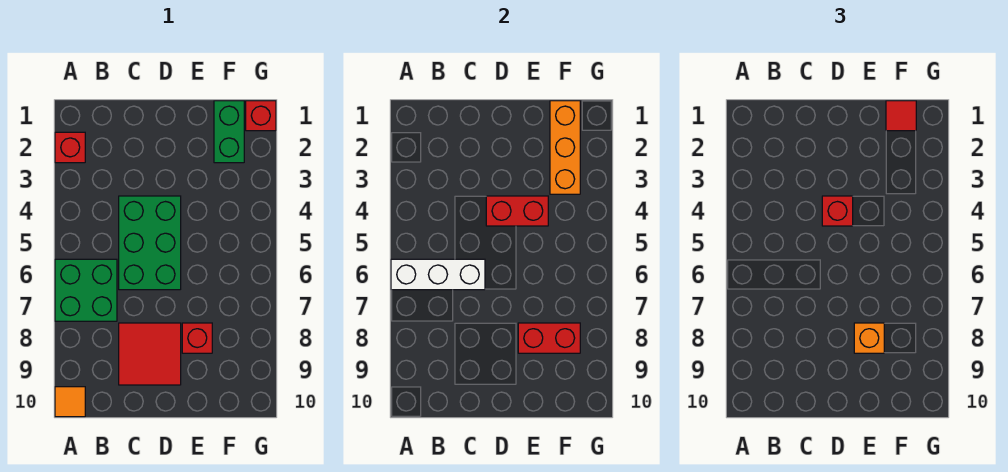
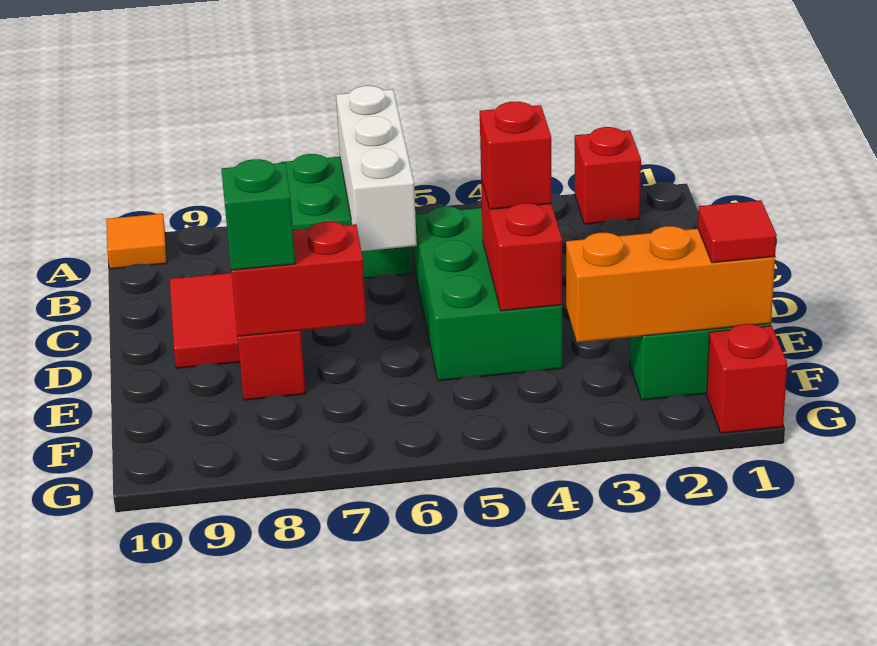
green brick C4:D6 level 1 -> green brick C4:E5 level 1
red brick E8:F8 level 2 -> red brick E7:E8 level 2
orange brick E8 level 3 -> green brick E8 level 3

